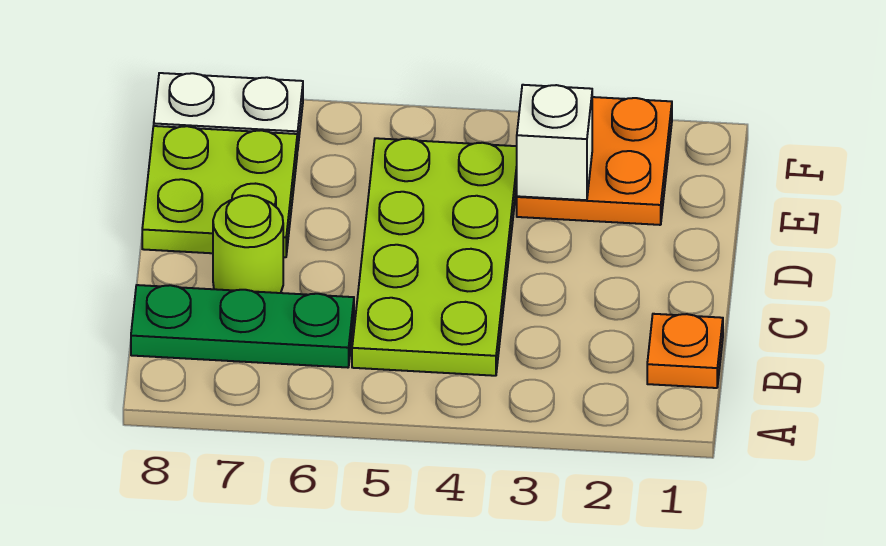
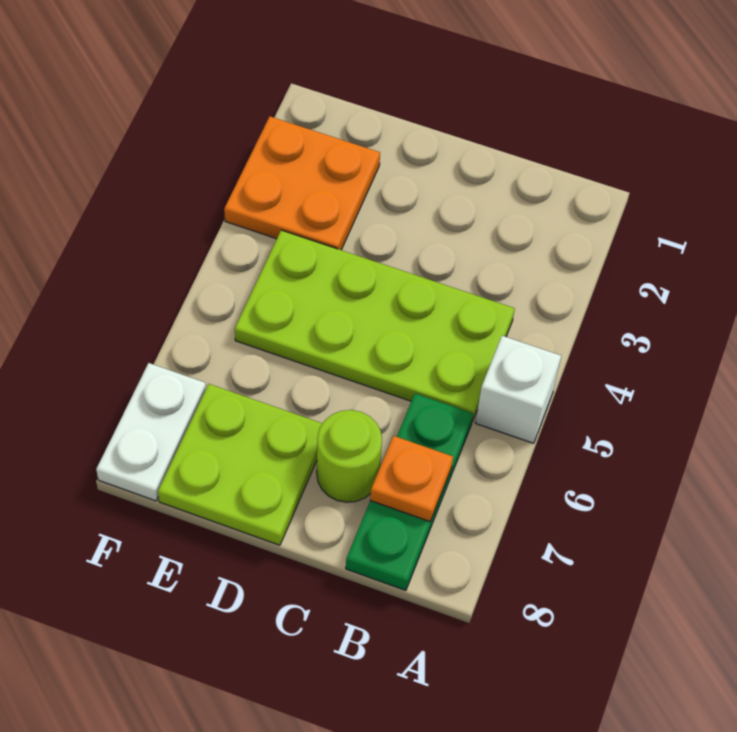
orange plate B1 level 1 -> orange plate B7 level 2
white brick E3 level 2 -> white brick A5 level 1

